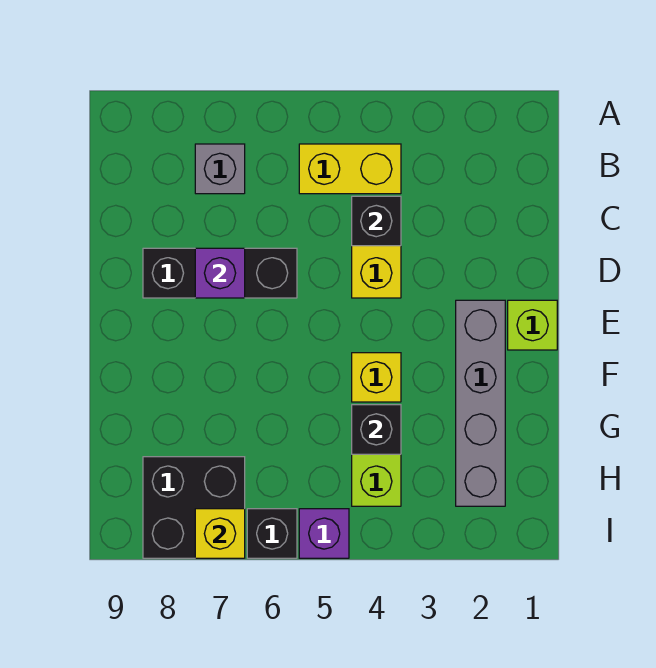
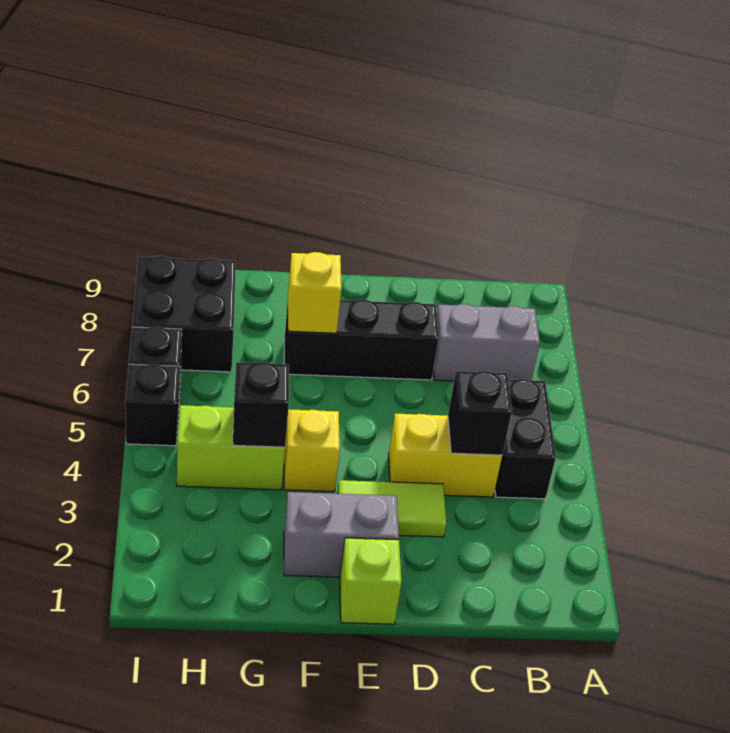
yellow brick B4:B5 level 1 -> black brick B4:B5 level 1
grey brick B7 level 1 -> grey brick B7:C7 level 1
none -> lime tile D3:E3 level 1
black brick D6:D8 level 1 -> black brick D7:F7 level 1
purple brick D7 level 2 -> none
grey brick E2:H2 level 1 -> grey brick E2:F2 level 1
purple brick I5 level 1 -> black brick I5 level 1
yellow brick I7 level 2 -> yellow brick F7 level 2

